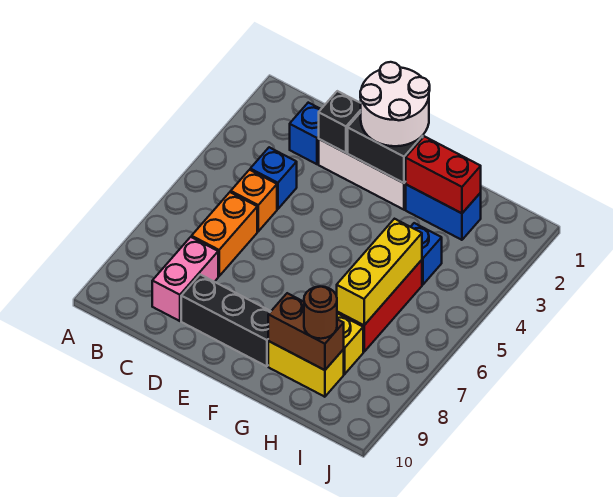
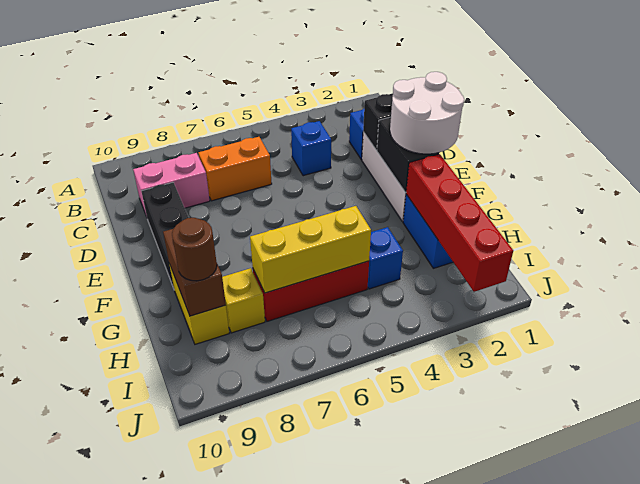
orange brick C5 level 1 -> none
red brick G2:H2 level 2 -> red brick G2:J2 level 2

